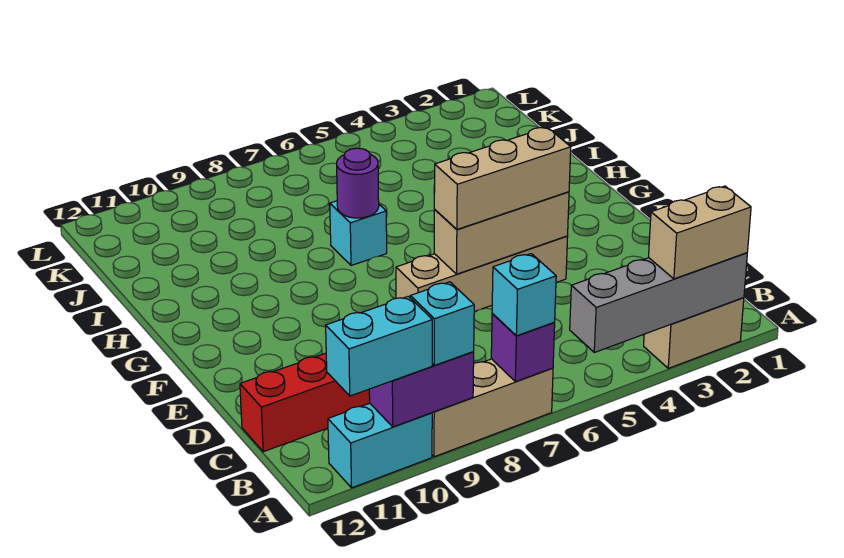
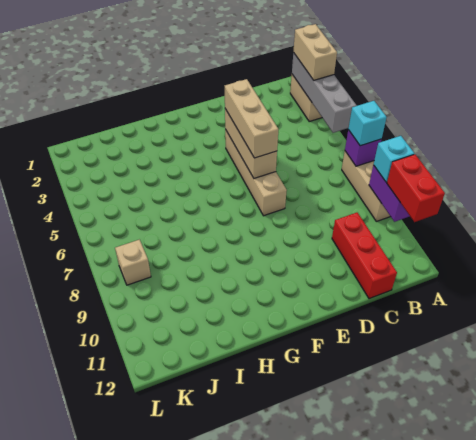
cyan brick A10:A11 level 1 -> none
cyan brick A10:A11 level 3 -> red brick A10:A11 level 3
cyan brick H7 level 1 -> none
purple round brick H7 level 2 -> none
none -> tan brick K8 level 1

